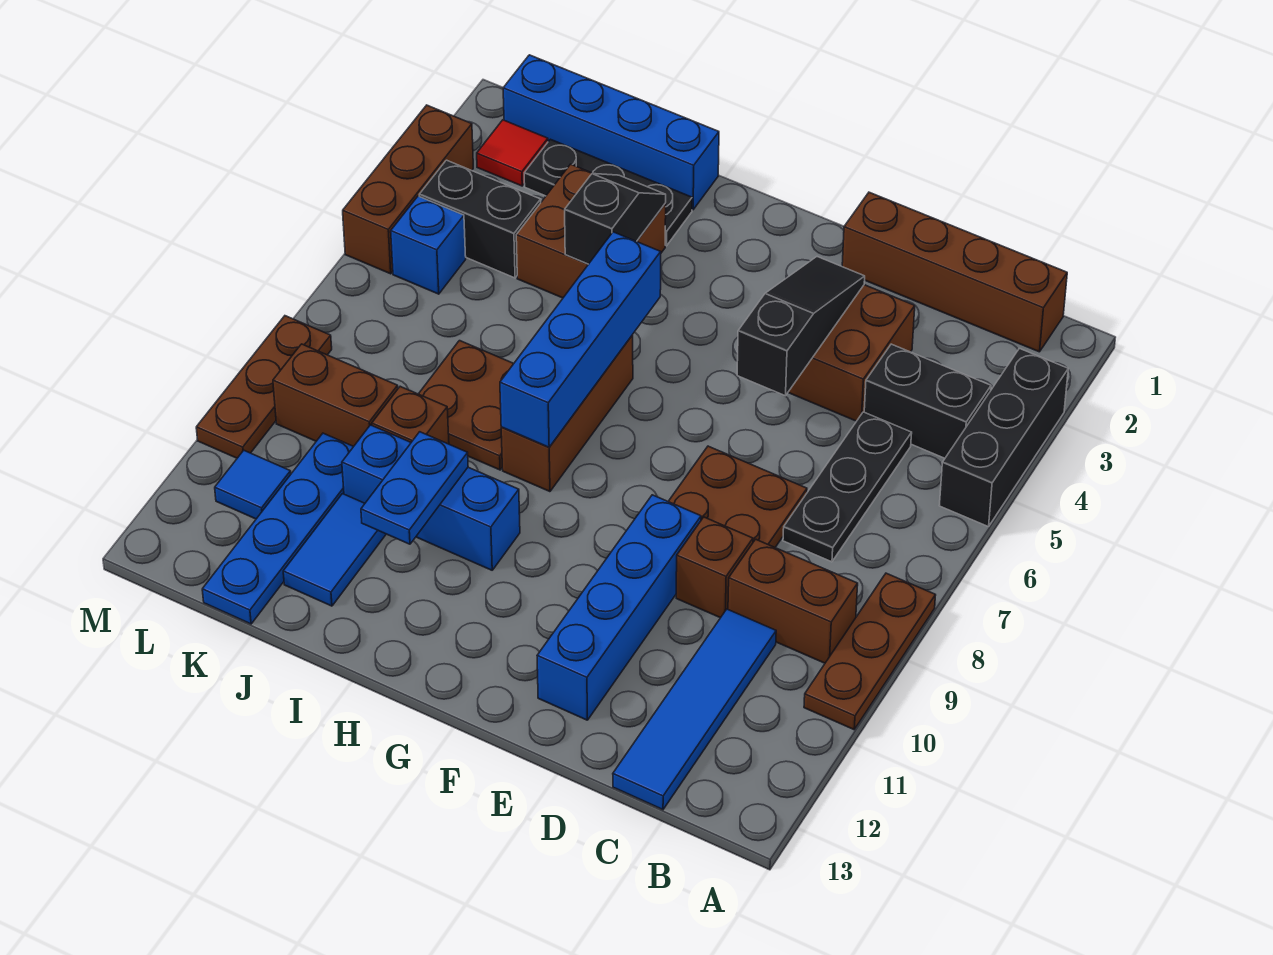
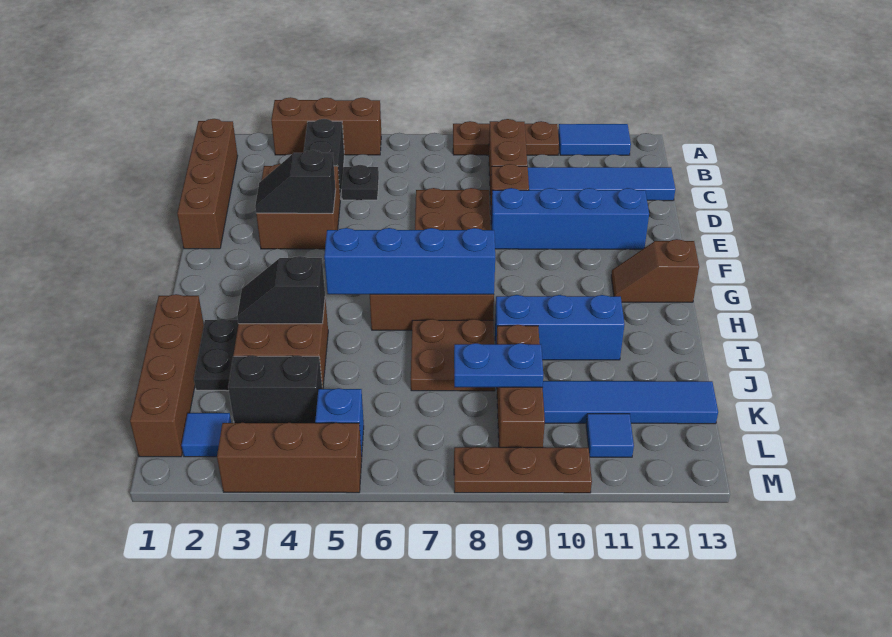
black brick A3:A5 level 1 -> brown brick A3:A5 level 1
black plate C5:C7 level 1 -> black plate C5 level 1
black slope E3:E5 level 2 top 5 -> black slope E3:E4 level 2 top 4
none -> brown slope G12:G13 level 1 top 13
blue brick H10:J10 level 1 -> blue brick I9:I11 level 1
blue brick I1:L1 level 1 -> brown brick I1:L1 level 1
black plate I2:K2 level 1 -> black plate I2:J2 level 1
blue plate I10:I11 level 2 -> blue plate K8:K9 level 2
blue tile J11:J12 level 1 -> blue tile A11:A12 level 1
black brick K4:L4 level 1 -> black brick K3:K4 level 1
blue plate K10:K13 level 1 -> blue tile K10:K13 level 1
red tile L2 level 1 -> blue tile L2 level 1

